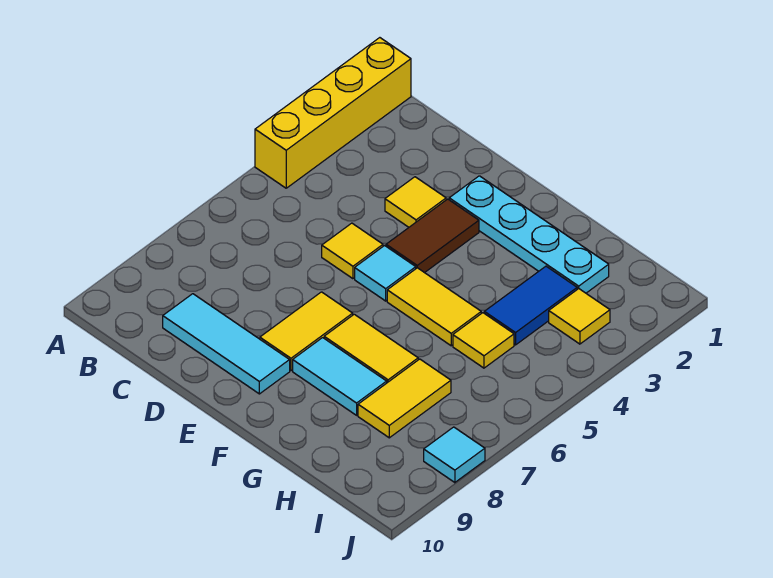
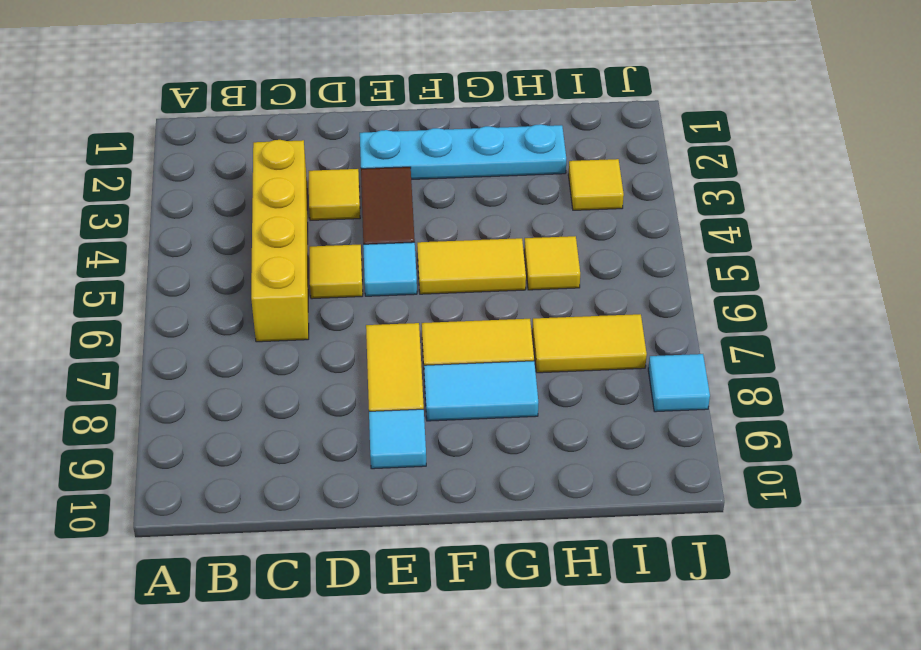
yellow brick A1:A4 level 1 -> yellow brick C3:C6 level 1
cyan tile C9:E9 level 1 -> cyan tile E9 level 1
blue tile H3:H4 level 1 -> none
yellow tile H7:H8 level 1 -> yellow tile H7:I7 level 1

